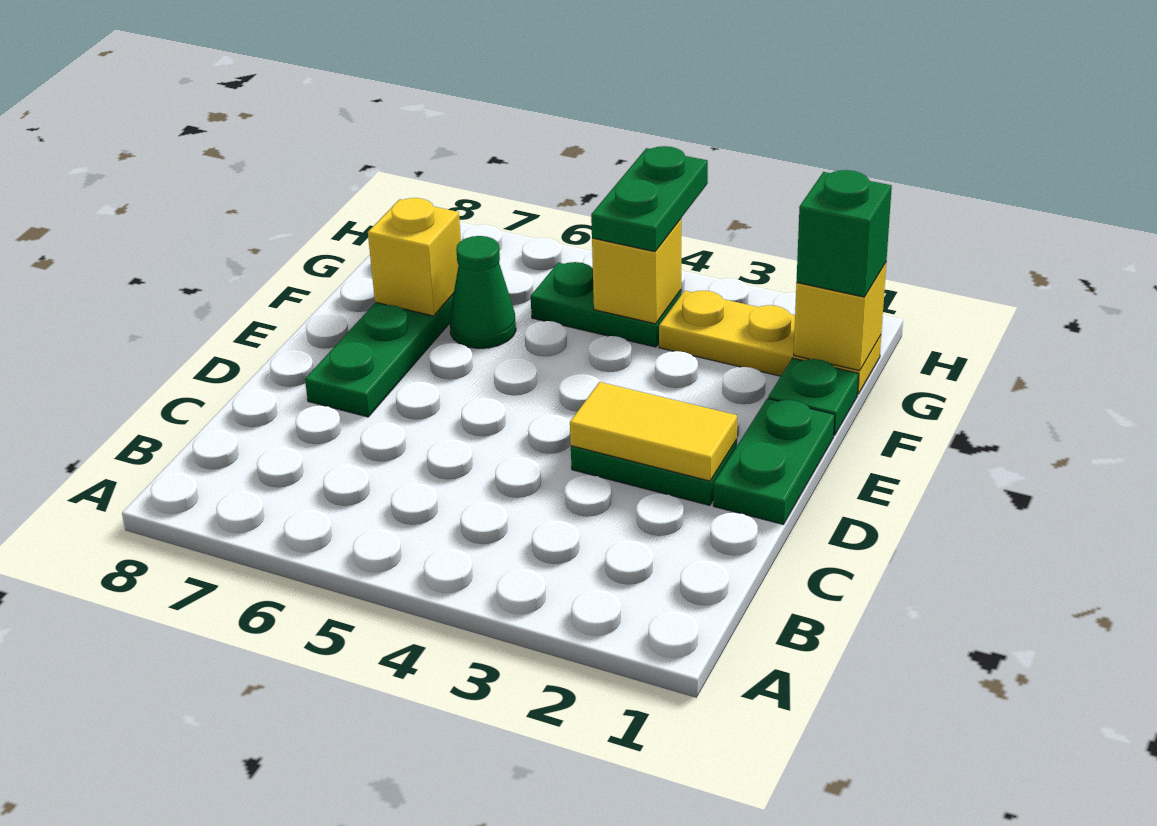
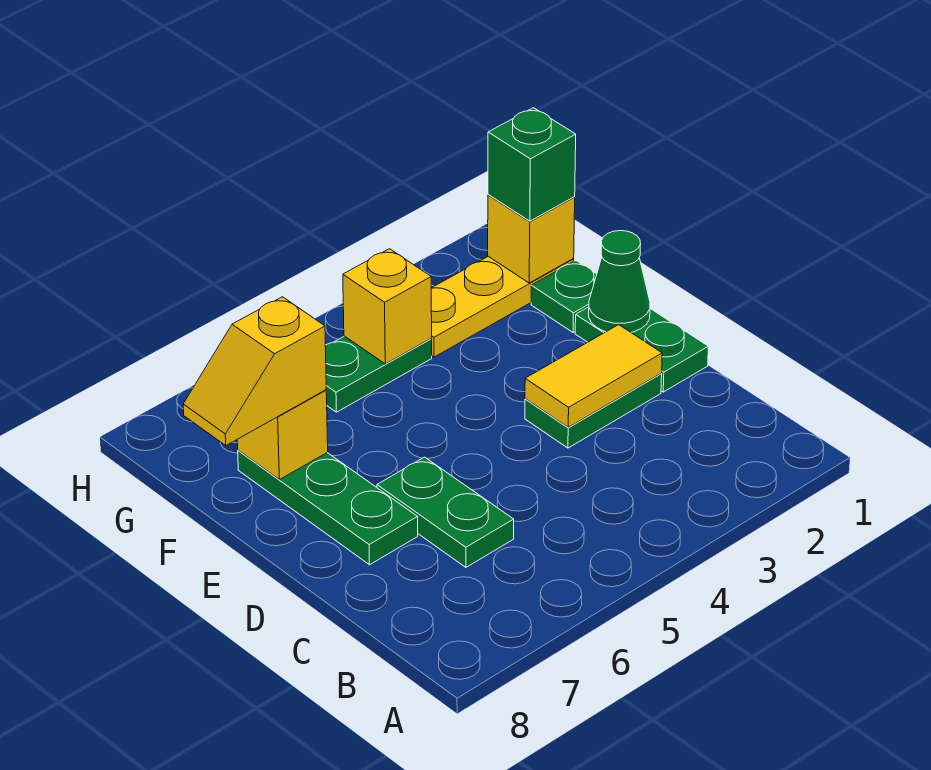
green cone F6 level 1 -> green cone E1 level 2
none -> yellow slope F7:F8 level 3 top 7
green plate G4:H4 level 3 -> green plate C6:D6 level 1

